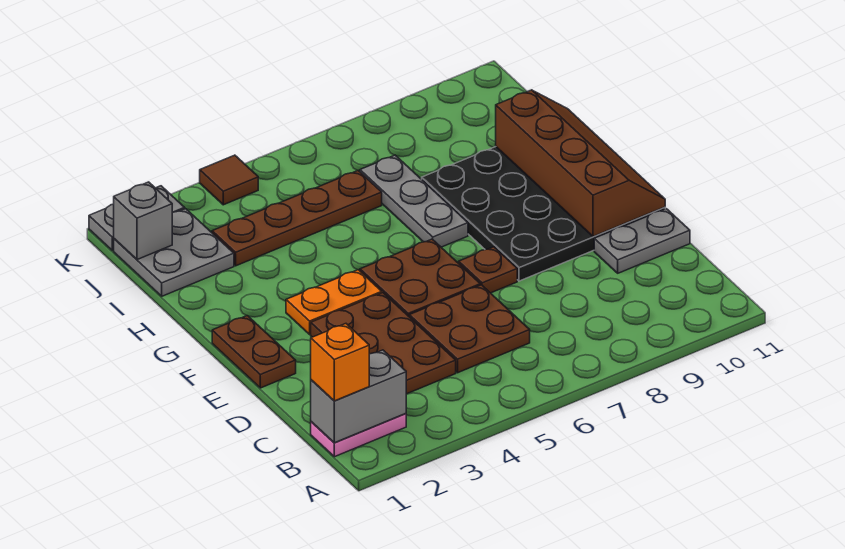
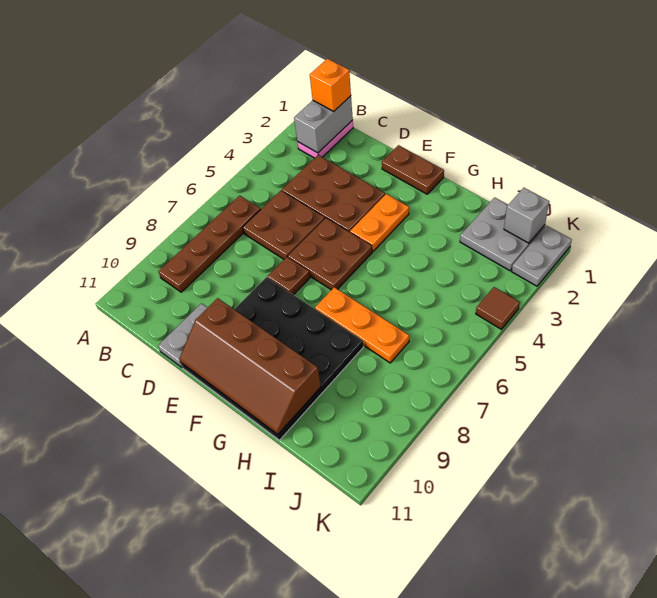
grey plate G7:I7 level 1 -> orange plate G7:I7 level 1
brown plate I3:I6 level 1 -> brown plate B6:B9 level 1

